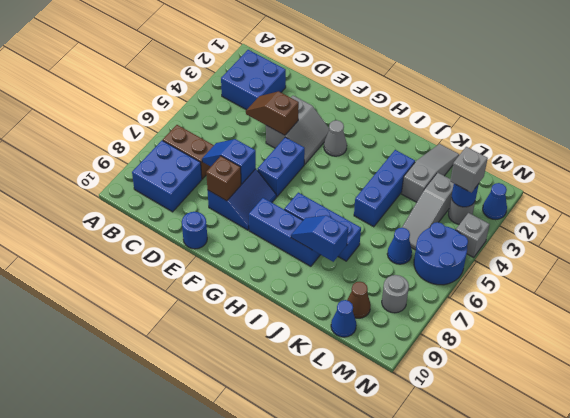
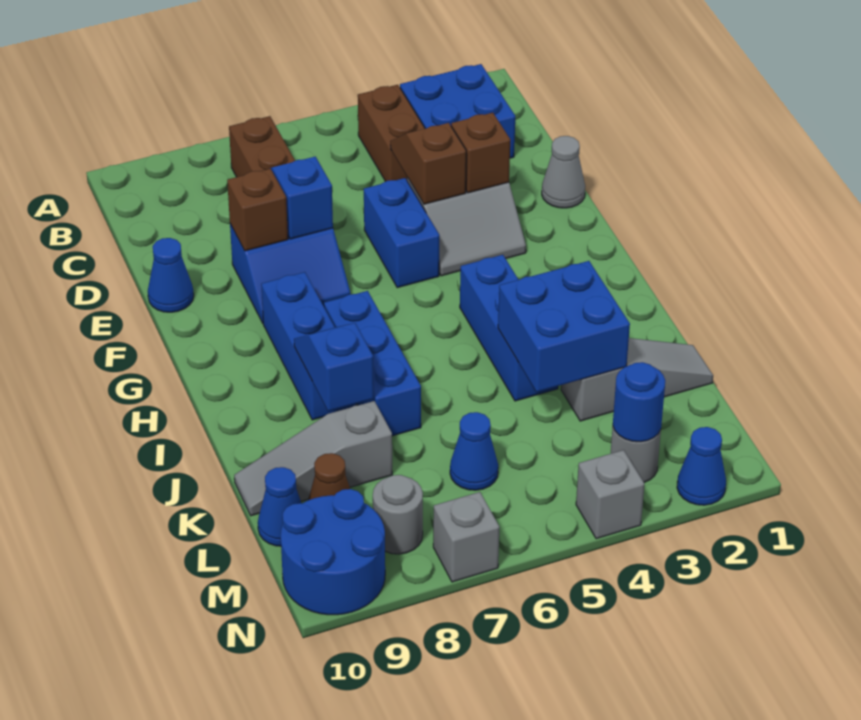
none -> brown brick B4:C4 level 1
blue brick B8:C9 level 1 -> blue brick J3:K4 level 2
none -> brown brick E3 level 2
blue round brick E10 level 1 -> blue cone E10 level 1
blue brick F5:F6 level 1 -> blue brick E5:F5 level 1
grey cone G3 level 1 -> grey cone E1 level 1
blue brick J3:J5 level 1 -> blue brick H4:J4 level 1
grey slope L3:L5 level 1 top 3 -> grey slope K8:K10 level 1 top 8
grey brick M3 level 3 -> grey brick N7 level 1
blue round brick M5:N6 level 1 -> blue round brick M9:N10 level 1

